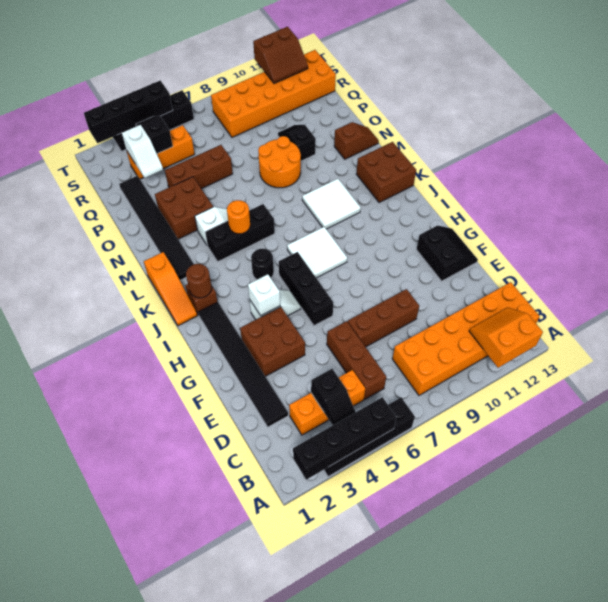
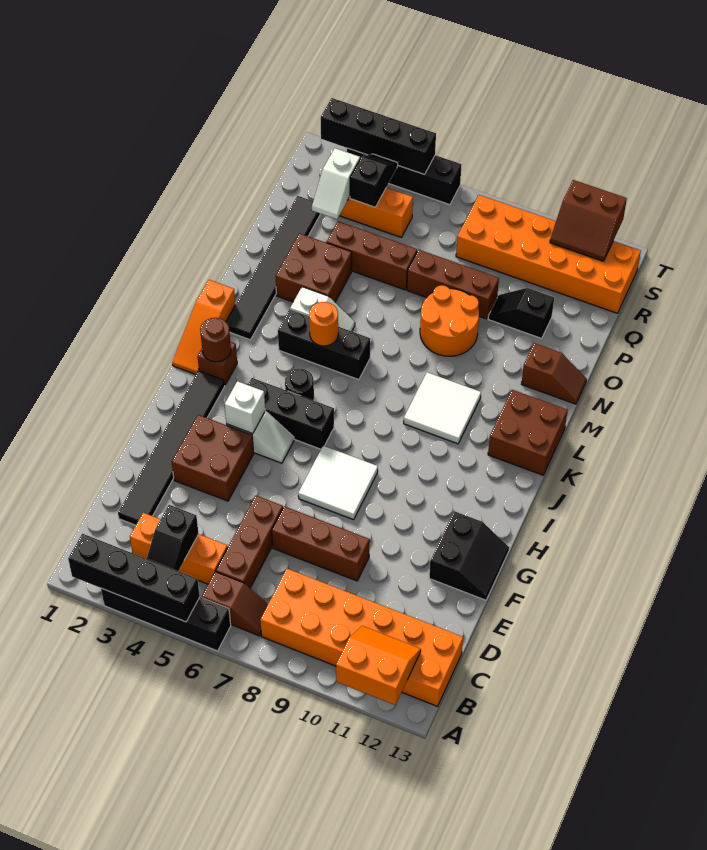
none -> brown slope B6:B7 level 1 top 6
black brick G6:I6 level 1 -> black brick I4:I6 level 1
white tile I7:J8 level 1 -> white tile G7:H8 level 1
black slope O10:P10 level 1 top O -> black slope P10:P11 level 1 top 11
none -> brown brick P7:P9 level 1

